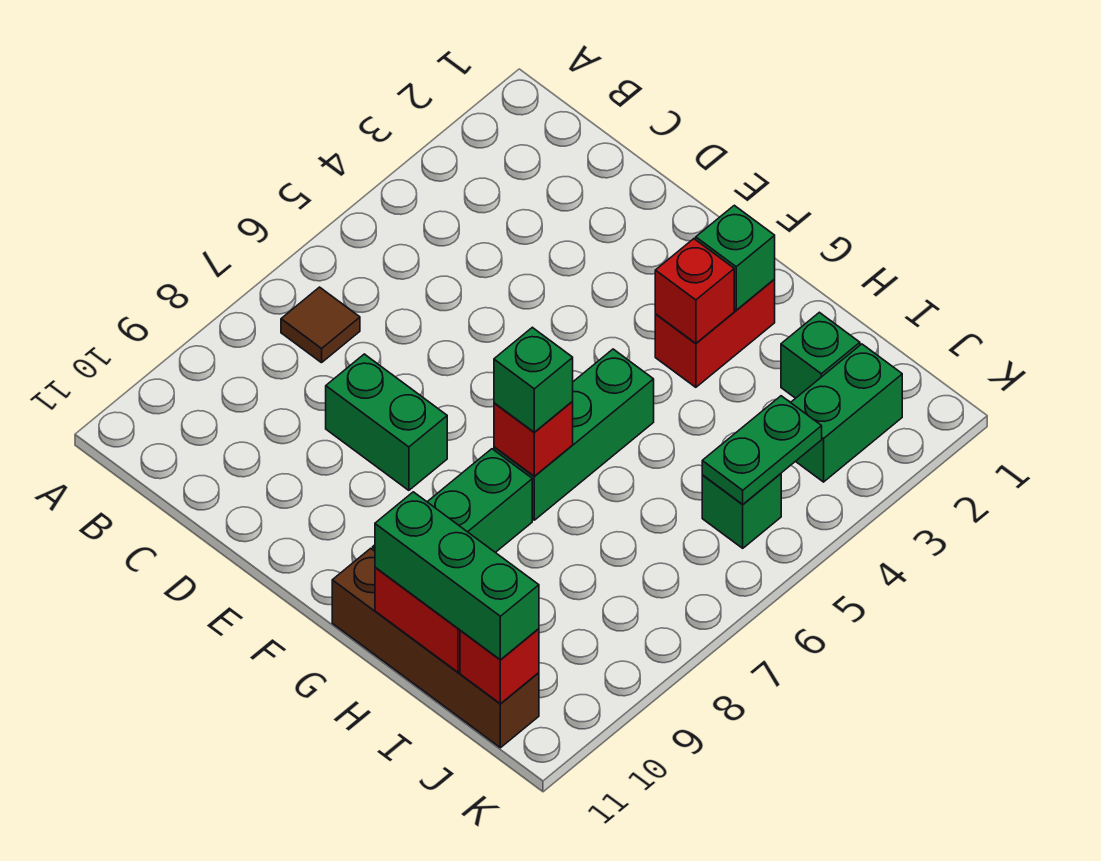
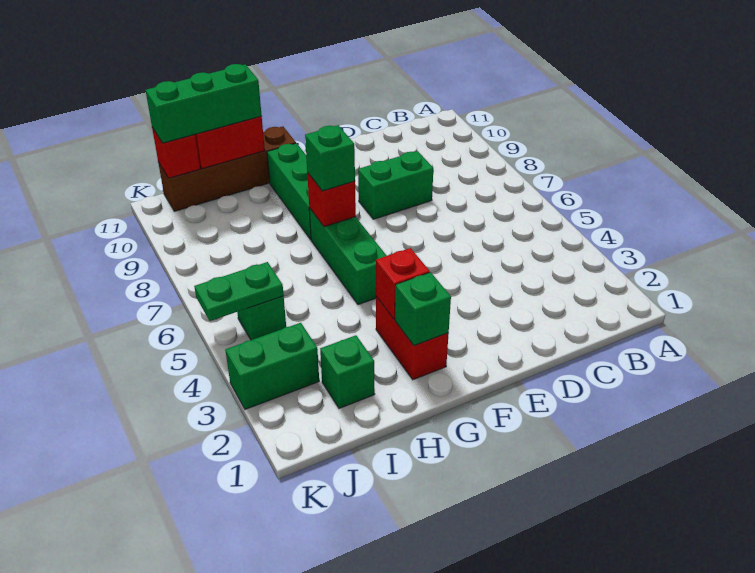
brown tile B7 level 1 -> none
green brick J2:J3 level 1 -> green brick J3:K3 level 1
green plate J4:J5 level 2 -> green plate J5:K5 level 2

